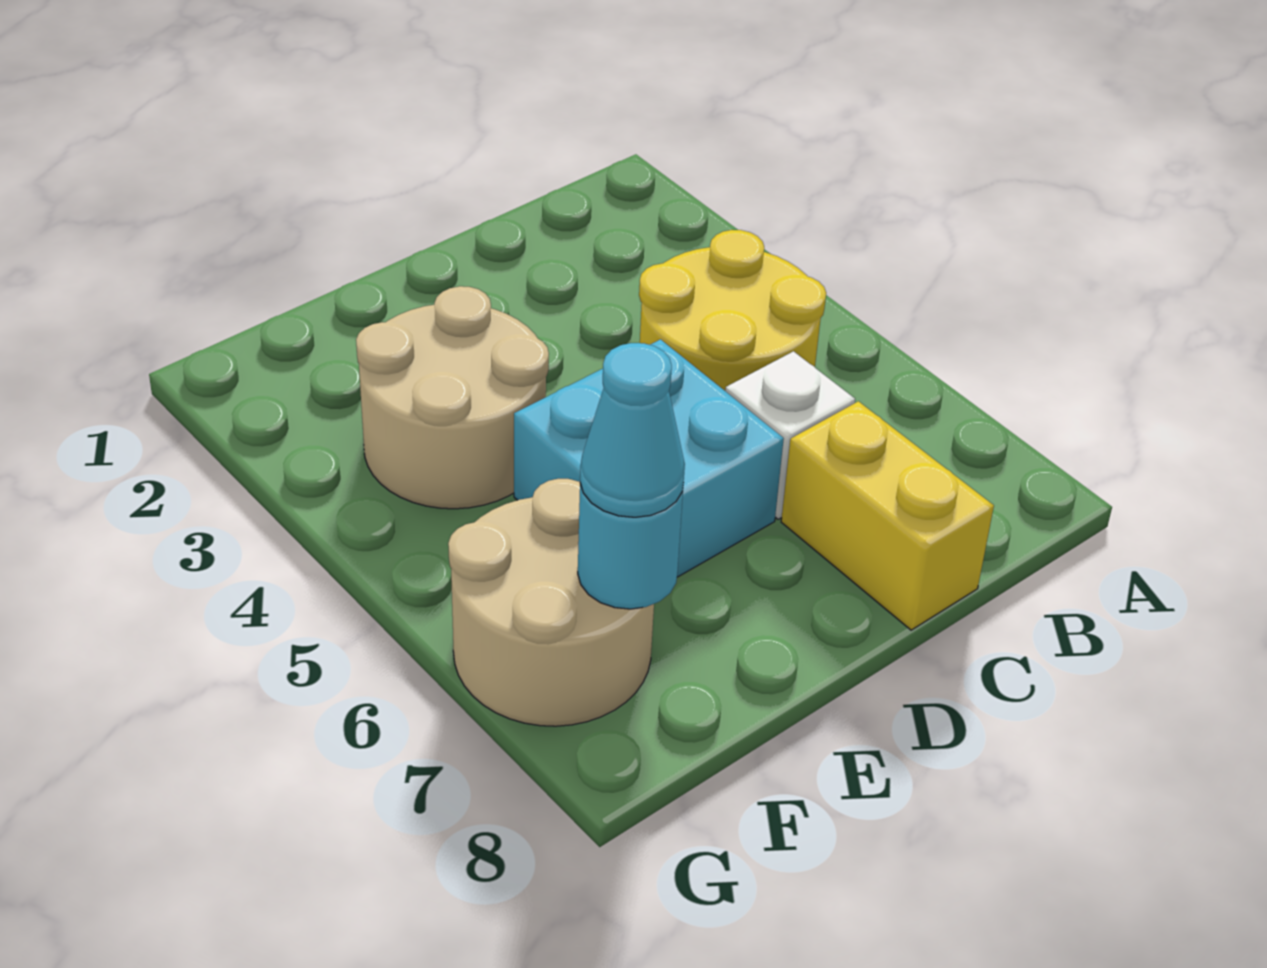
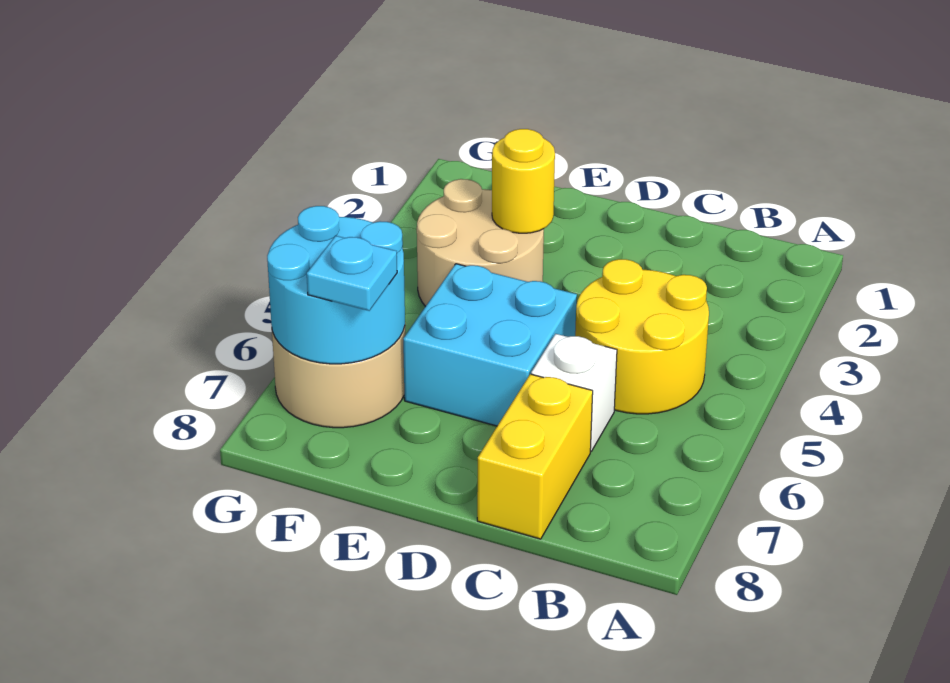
none -> yellow round brick E3 level 2
cyan round brick F7 level 2 -> cyan round brick F6:G7 level 2
cyan cone F7 level 3 -> cyan plate F7 level 3

